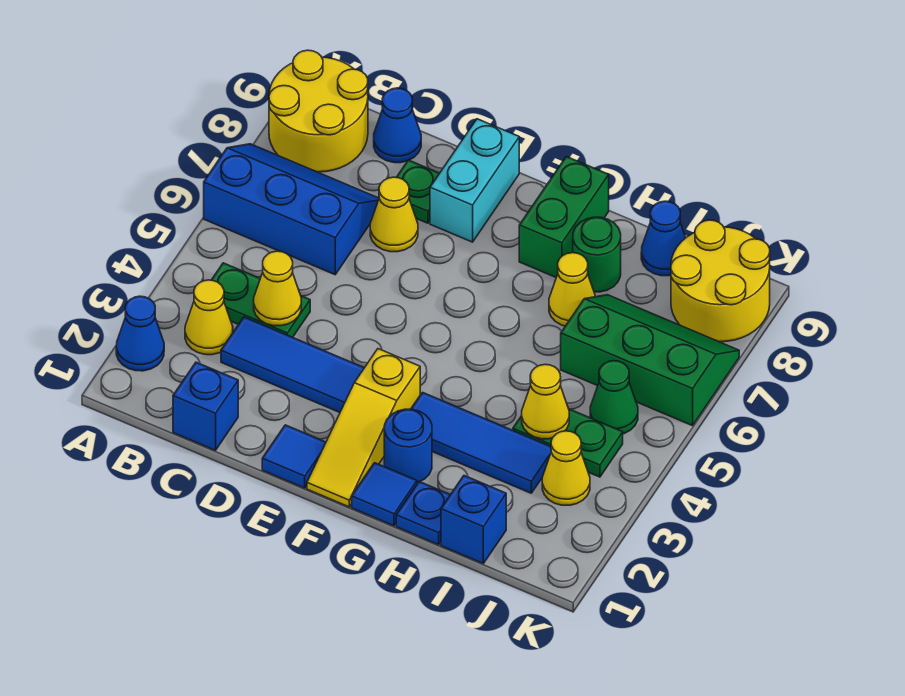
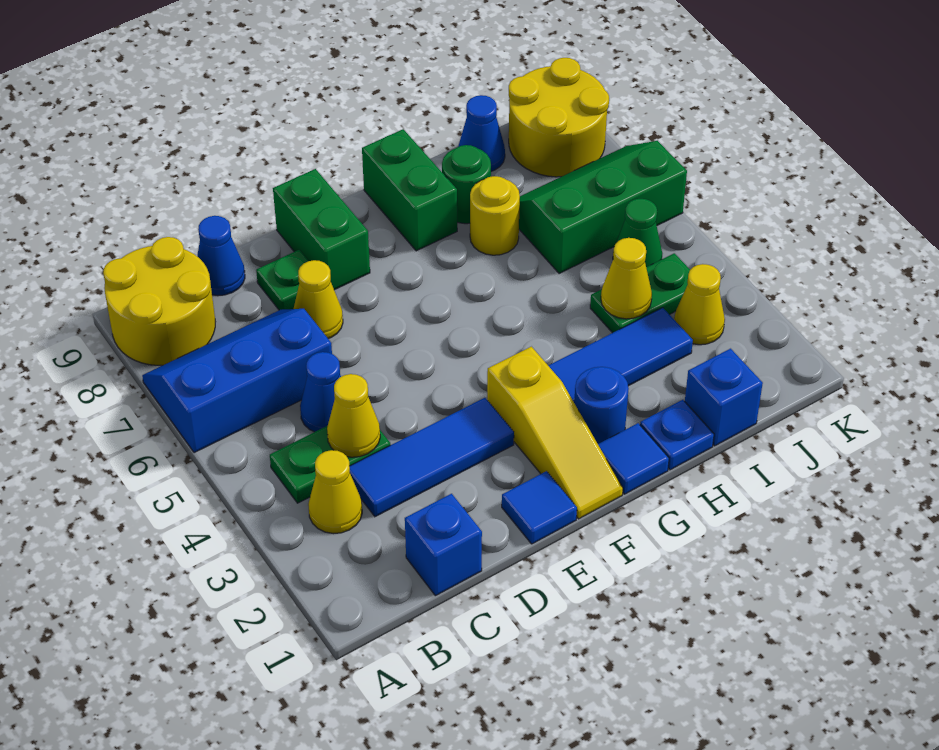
blue cone A2 level 1 -> blue cone C5 level 1
cyan brick E8:E9 level 1 -> green brick E8:E9 level 1
yellow cone H7 level 1 -> yellow round brick H7 level 1

